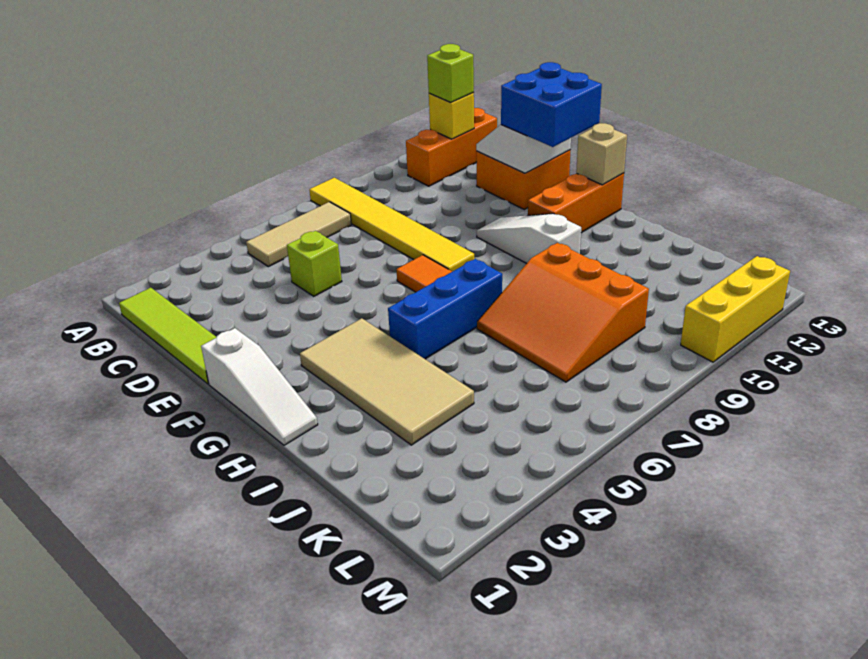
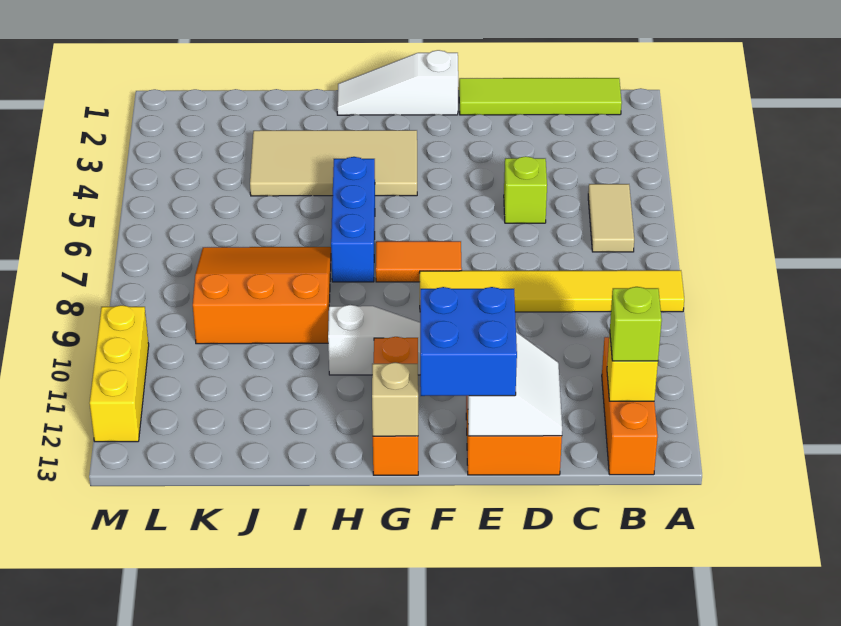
tan tile B5:B7 level 1 -> tan tile B5:B6 level 1

